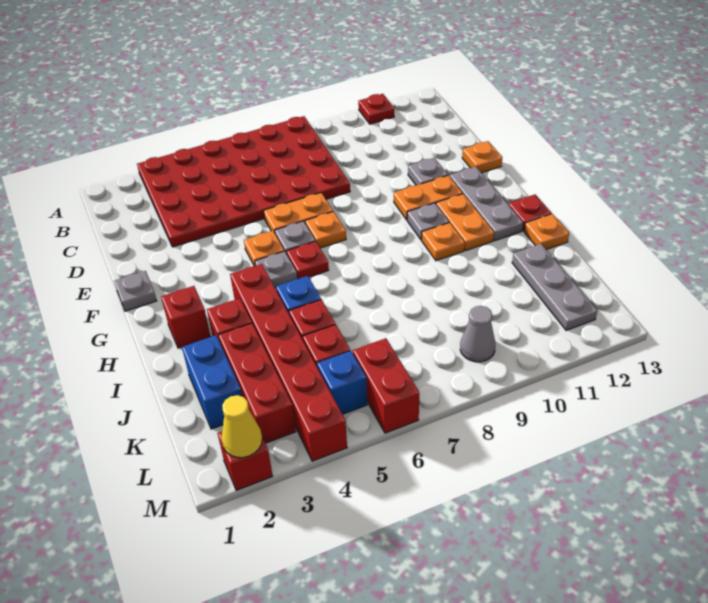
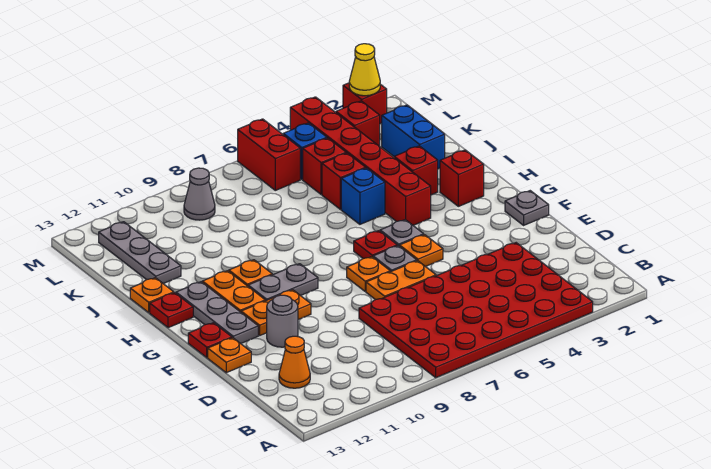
red plate A11 level 1 -> red plate F13 level 1
none -> orange cone C12 level 1
grey plate E11 level 1 -> grey round brick E11 level 1
grey plate G10 level 1 -> grey plate G9:G10 level 1
red brick J3:L3 level 1 -> red brick L3 level 1

